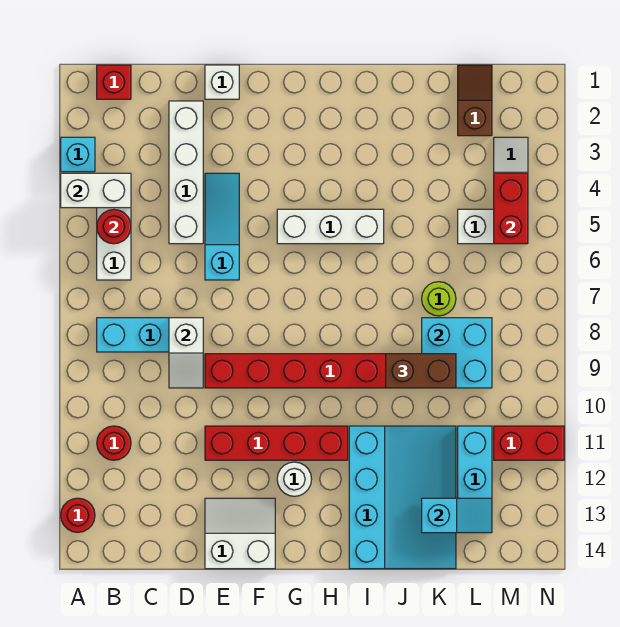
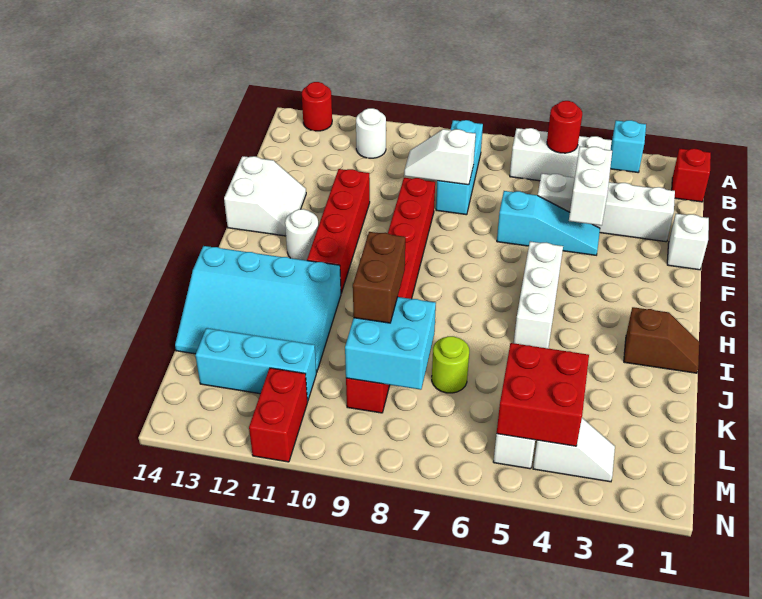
white brick A4:B4 level 2 -> white brick D4:E4 level 2
red round brick B11 level 1 -> white round brick B11 level 1
cyan slope K13:L13 level 2 top K -> none
brown slope L1:L2 level 1 top 2 -> brown slope I1:I2 level 1 top 2
red brick M4:M5 level 2 -> red brick L4:M5 level 2

